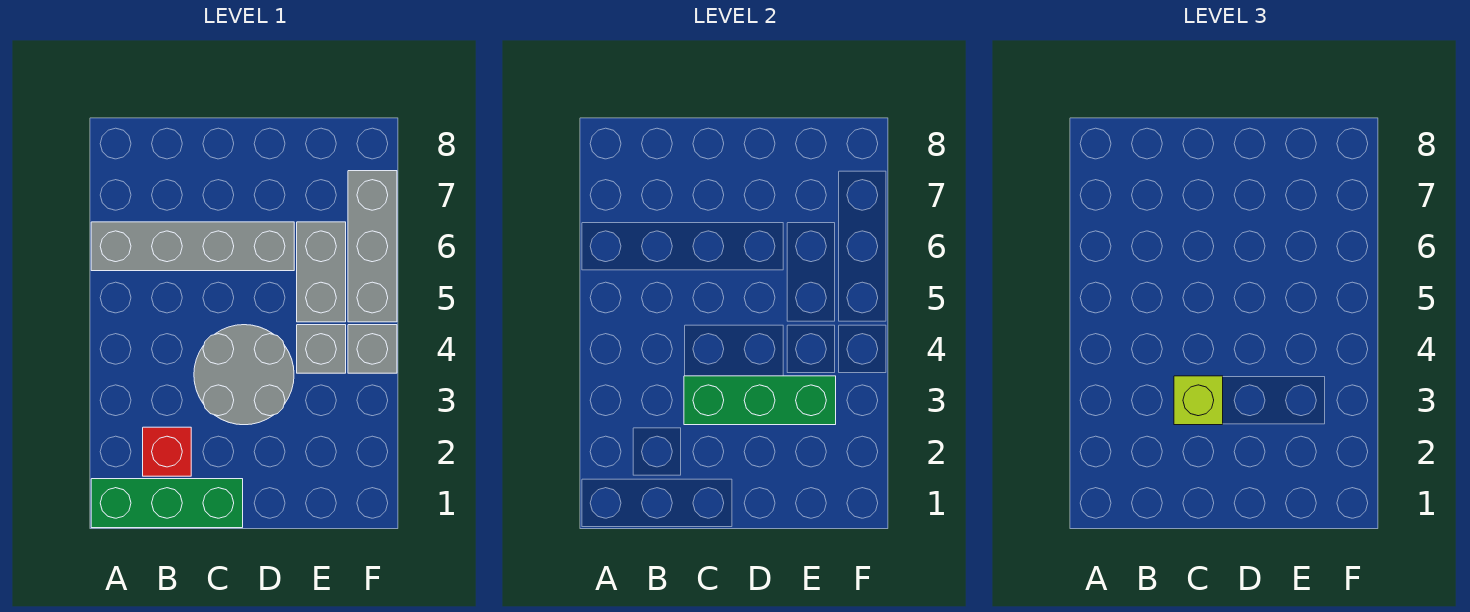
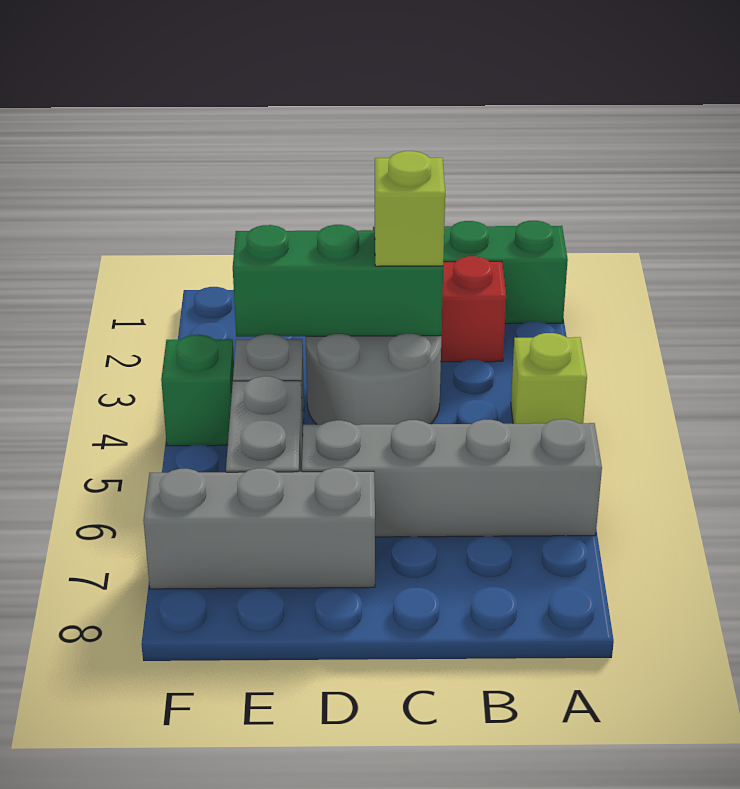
none -> lime brick A4 level 1
grey brick F4 level 1 -> green brick F4 level 1
grey brick F5:F7 level 1 -> grey brick D7:F7 level 1

